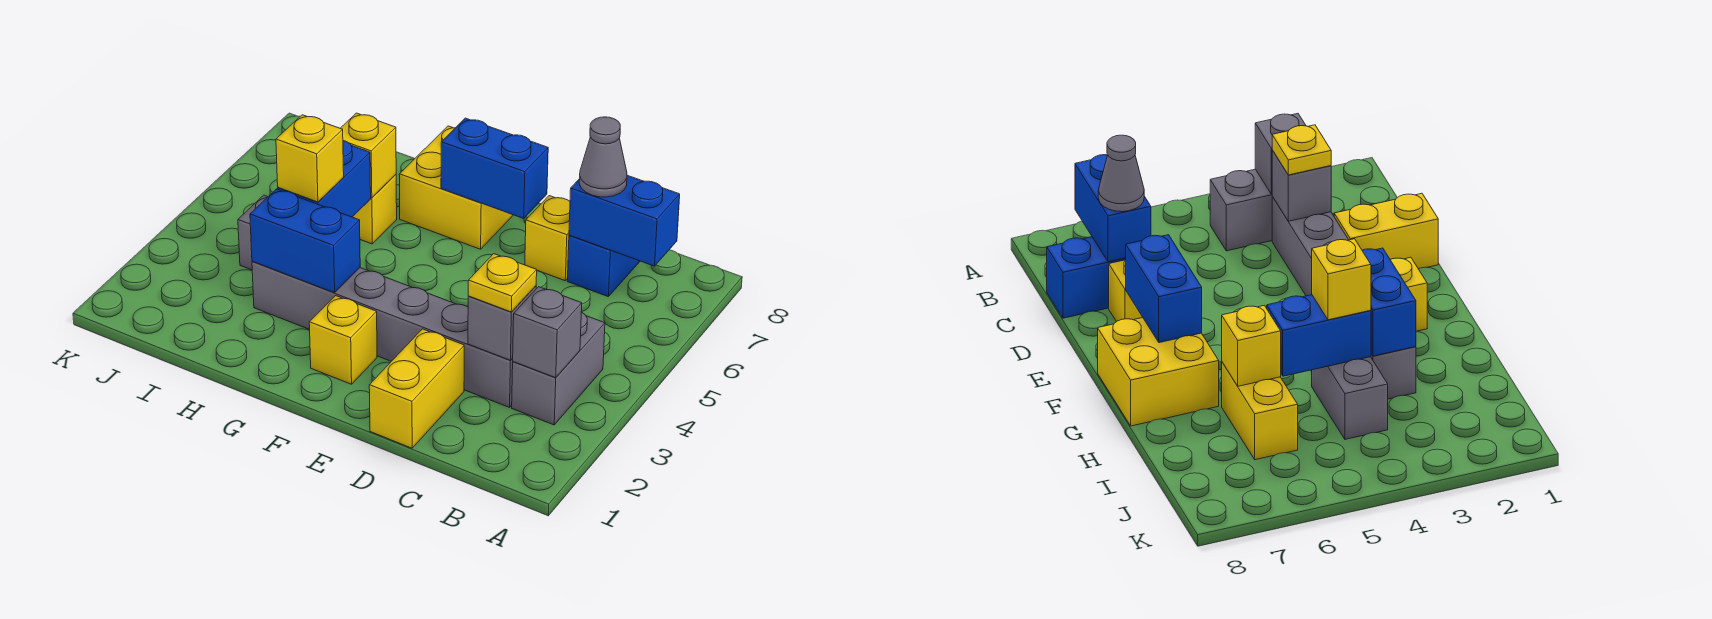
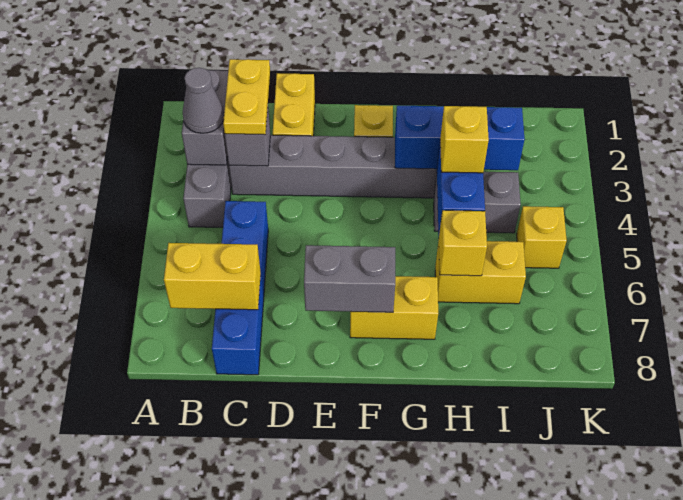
grey brick B3 level 2 -> grey brick B2:B3 level 2
blue brick B7:C7 level 2 -> yellow brick B7:C7 level 2
yellow plate C3 level 3 -> yellow plate C2:C3 level 3
blue brick C7:C8 level 1 -> blue brick C5:C8 level 1
grey cone C7 level 3 -> grey cone B3 level 3
yellow brick D7 level 1 -> yellow brick J5 level 1
blue brick E7:F7 level 2 -> grey brick E7:F7 level 2
yellow brick F7:G8 level 1 -> yellow brick F7:G7 level 1
blue brick G3:H3 level 2 -> blue brick G3:I3 level 2

